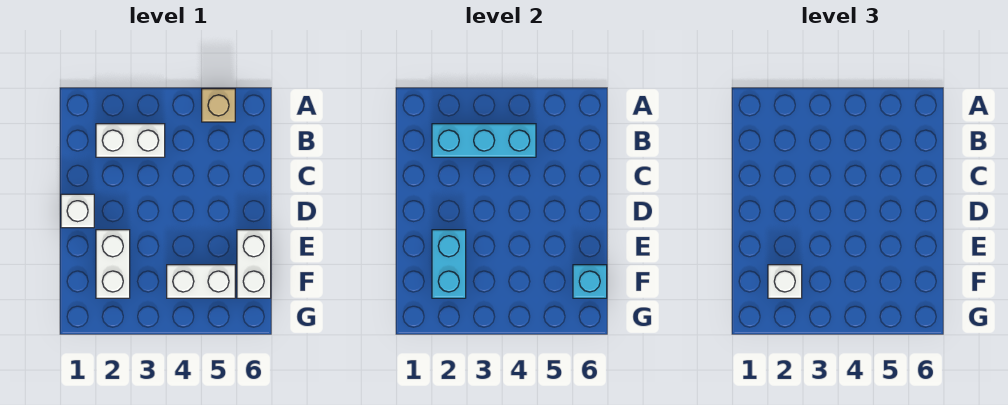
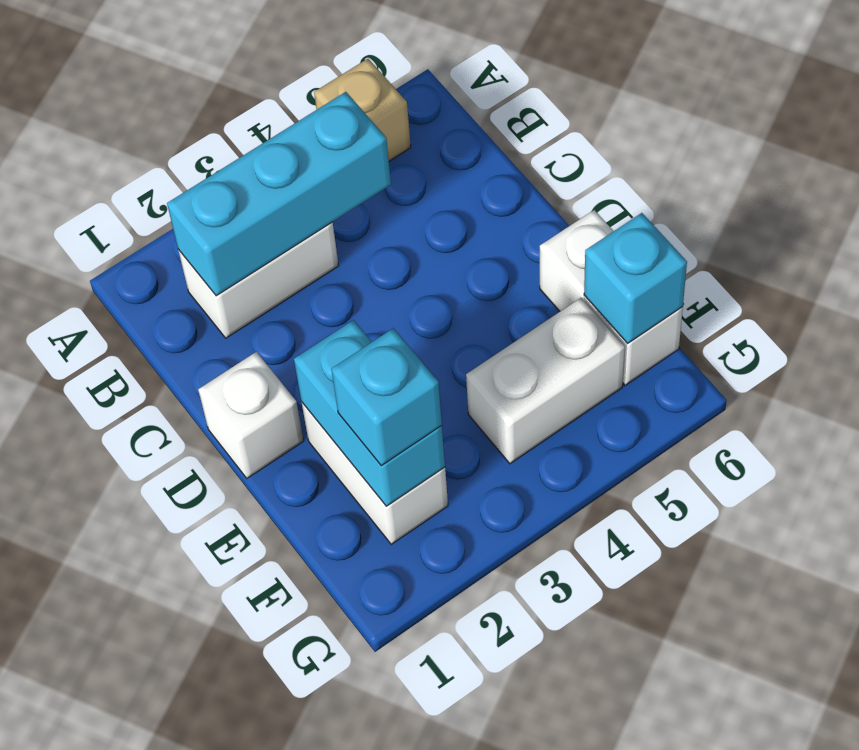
white brick F2 level 3 -> cyan brick F2 level 3

